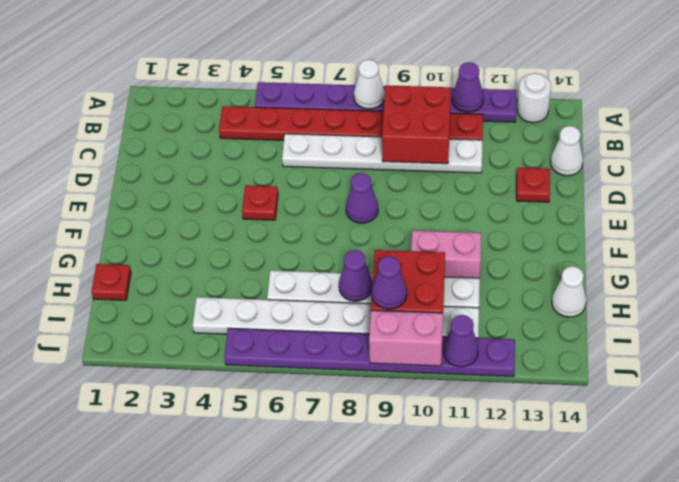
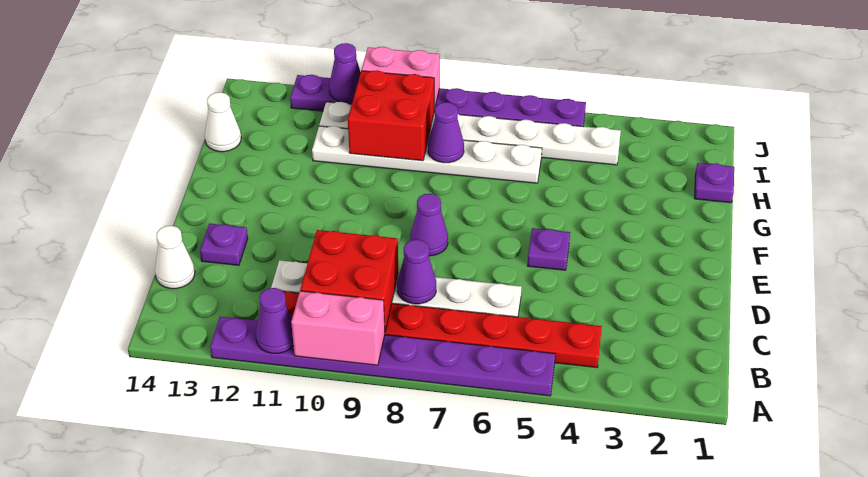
white cone A8 level 2 -> none
white round brick A13 level 1 -> none
red plate D13 level 1 -> purple plate D13 level 1
red plate E5 level 1 -> purple plate E5 level 1
pink brick G10:G11 level 1 -> pink brick A9:A10 level 2
red plate H1 level 1 -> purple plate H1 level 1
purple cone I9 level 3 -> purple cone C8 level 2

